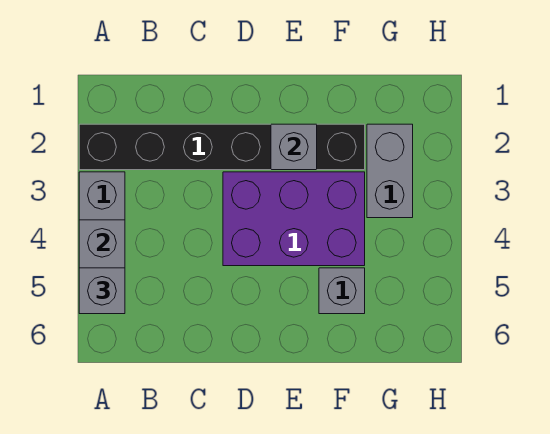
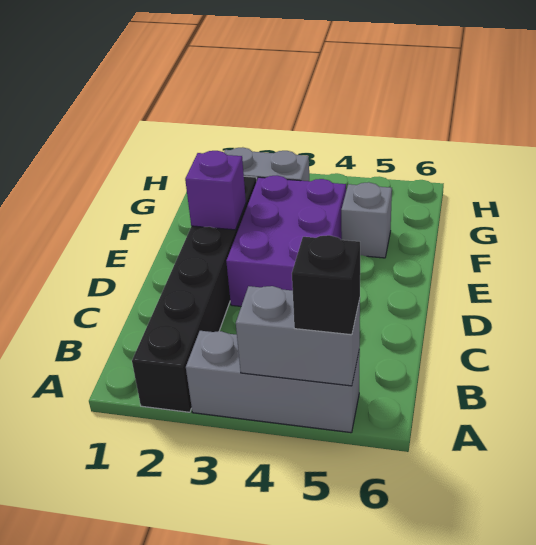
grey brick A5 level 3 -> black brick A5 level 3
grey brick E2 level 2 -> purple brick E2 level 2

